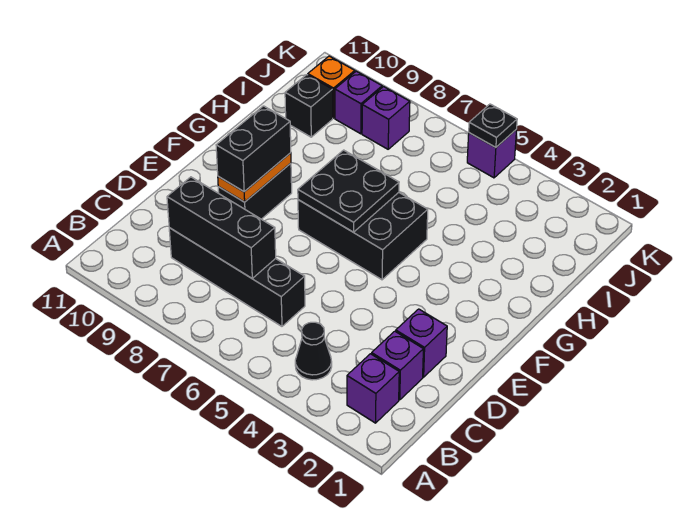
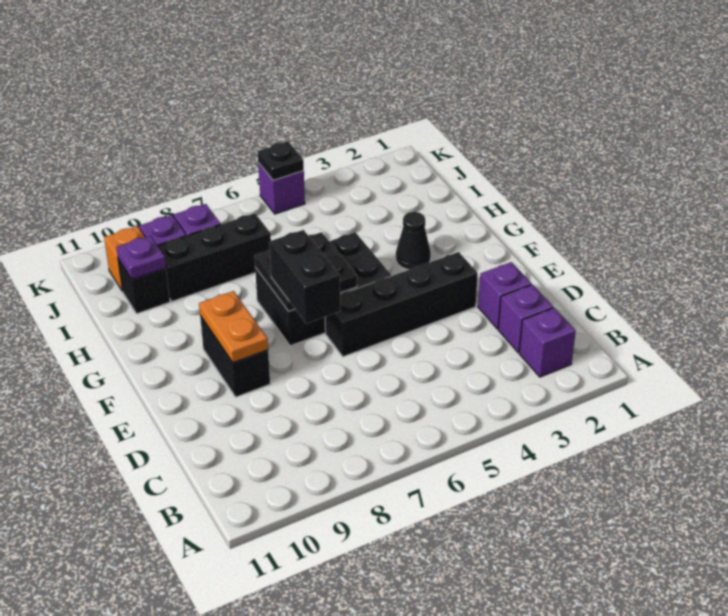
black cone B4 level 1 -> black cone G3 level 1
black brick C6:C9 level 1 -> black brick E3:E6 level 1
black brick C7:C9 level 2 -> black brick I7:I9 level 1
black brick E9:F9 level 3 -> black brick E7:F7 level 3
none -> purple plate I10 level 2

